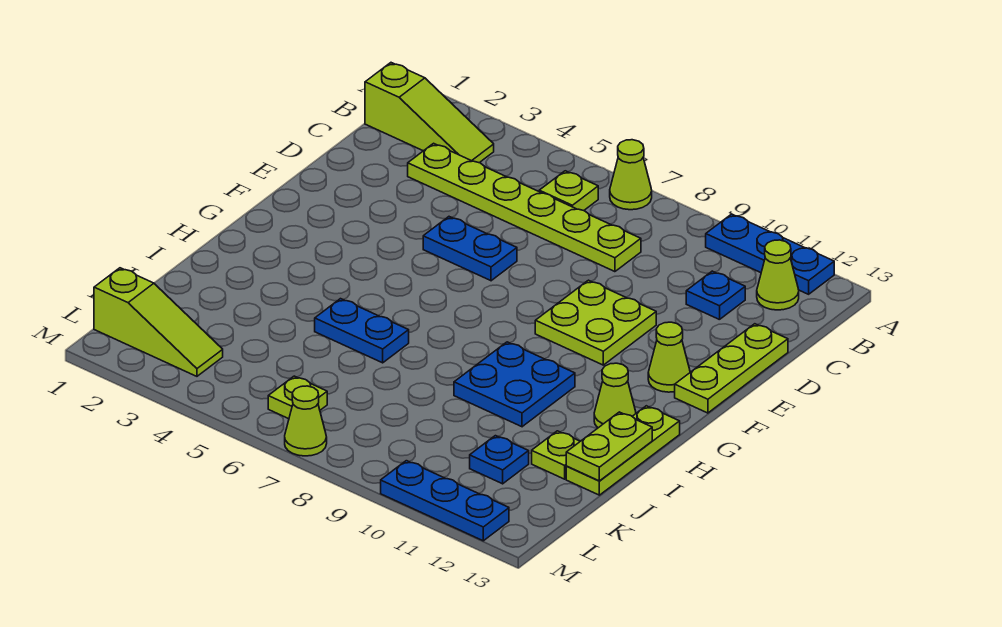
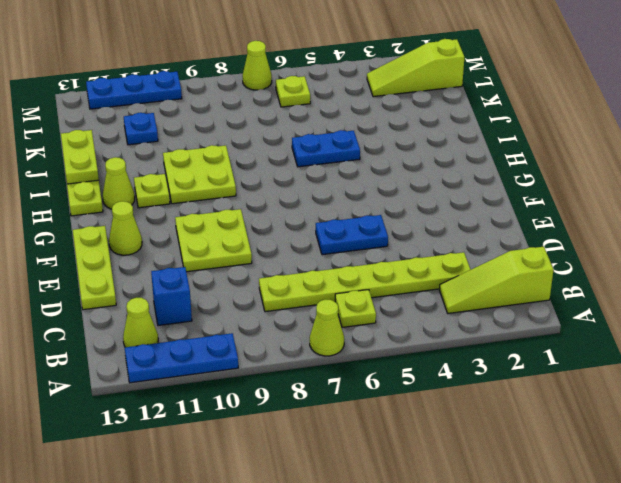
blue plate C11 level 1 -> blue brick C11 level 1
blue plate H9:I10 level 1 -> lime plate H9:I10 level 1
lime plate J12 level 1 -> lime plate H11 level 1

